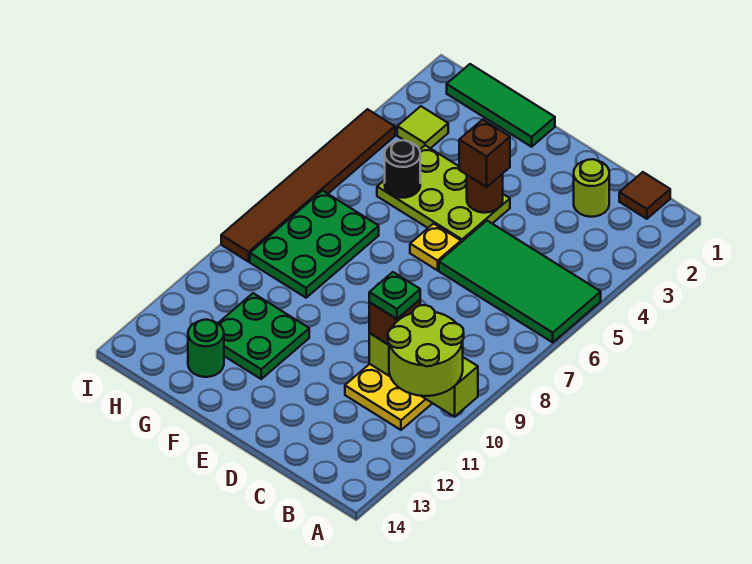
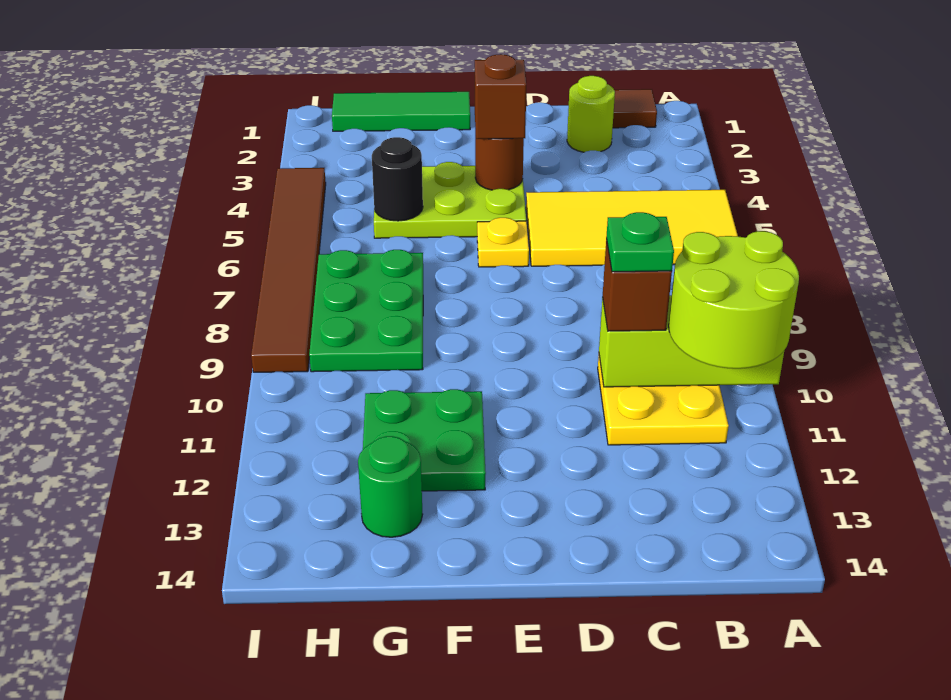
green tile A5:D6 level 1 -> yellow tile A5:D6 level 1
lime tile H3 level 1 -> none

